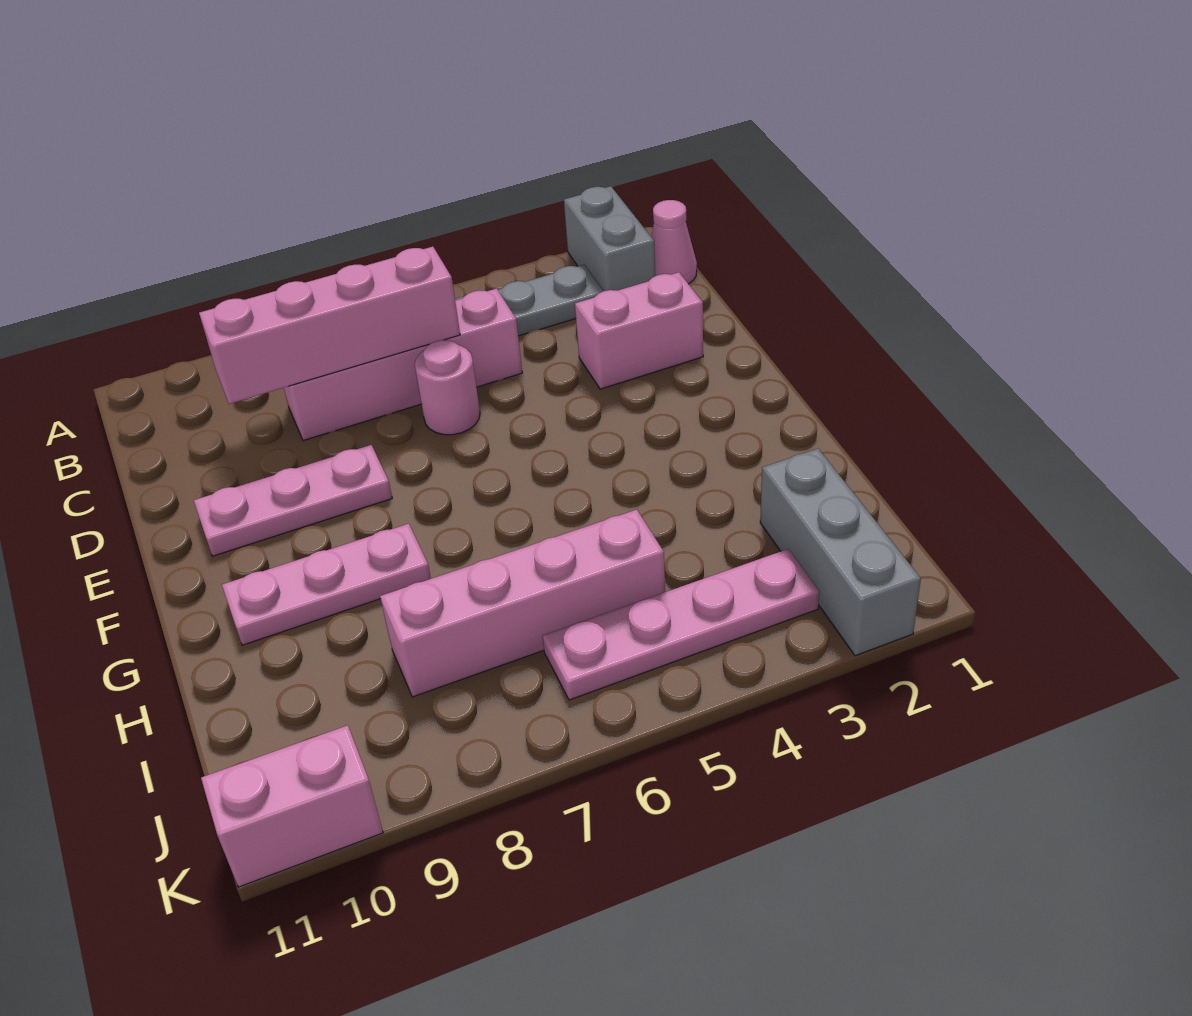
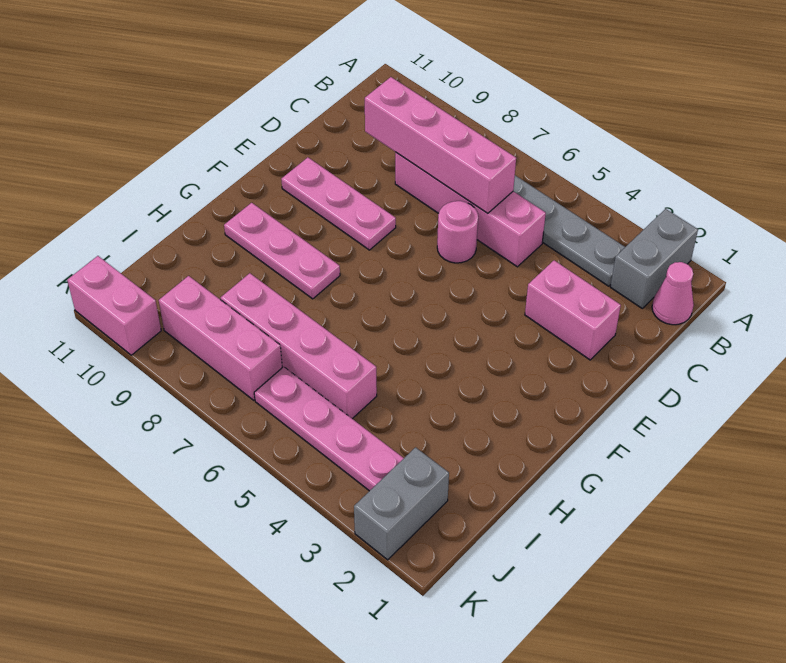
grey brick I2:K2 level 1 -> grey brick J2:K2 level 1
none -> pink brick J7:J9 level 1

